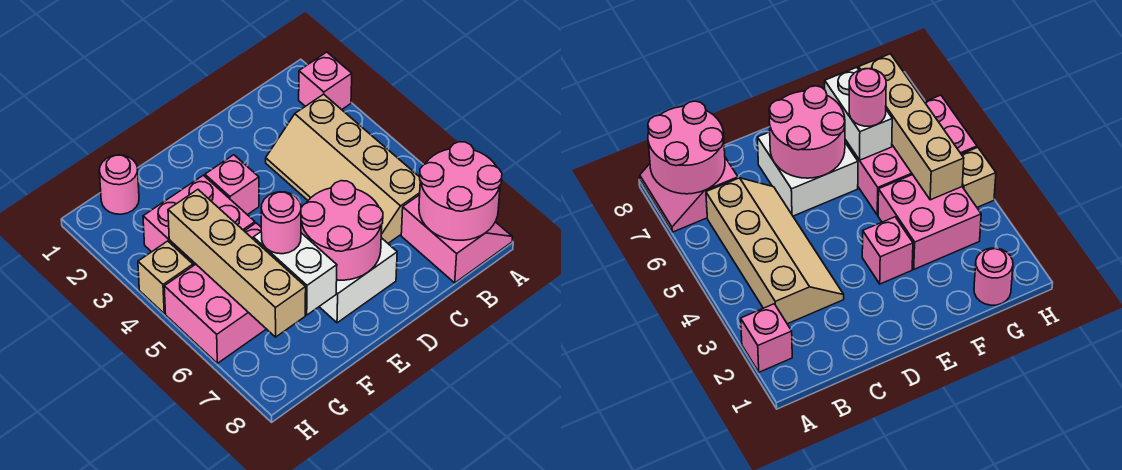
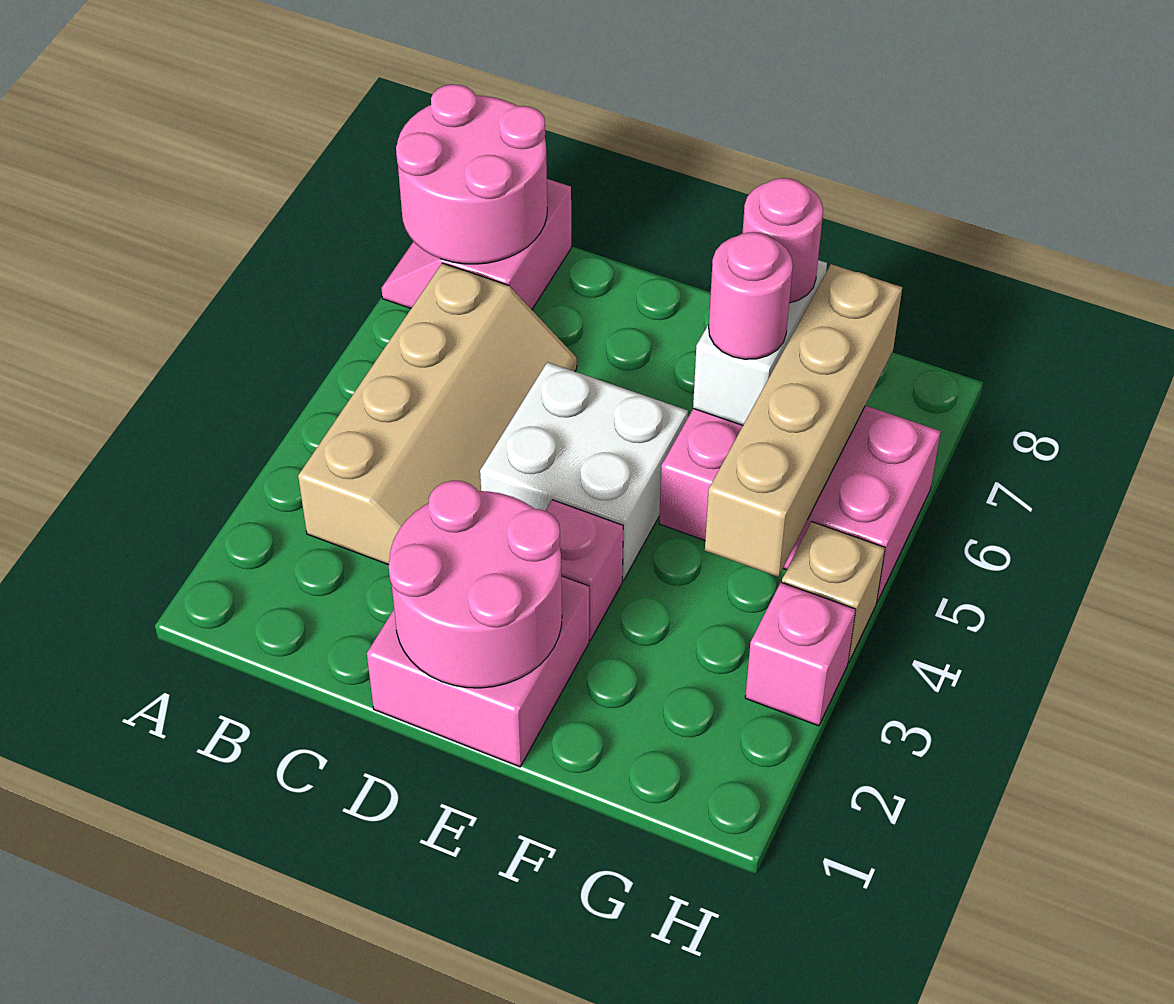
pink brick A2 level 1 -> pink brick H3 level 1
white brick D6:E7 level 1 -> white brick D4:E5 level 1
pink round brick D6:E7 level 2 -> pink round brick D1:E2 level 2
pink brick F3:G4 level 1 -> pink brick D1:E2 level 1
pink round brick G1 level 1 -> pink round brick F7 level 3

